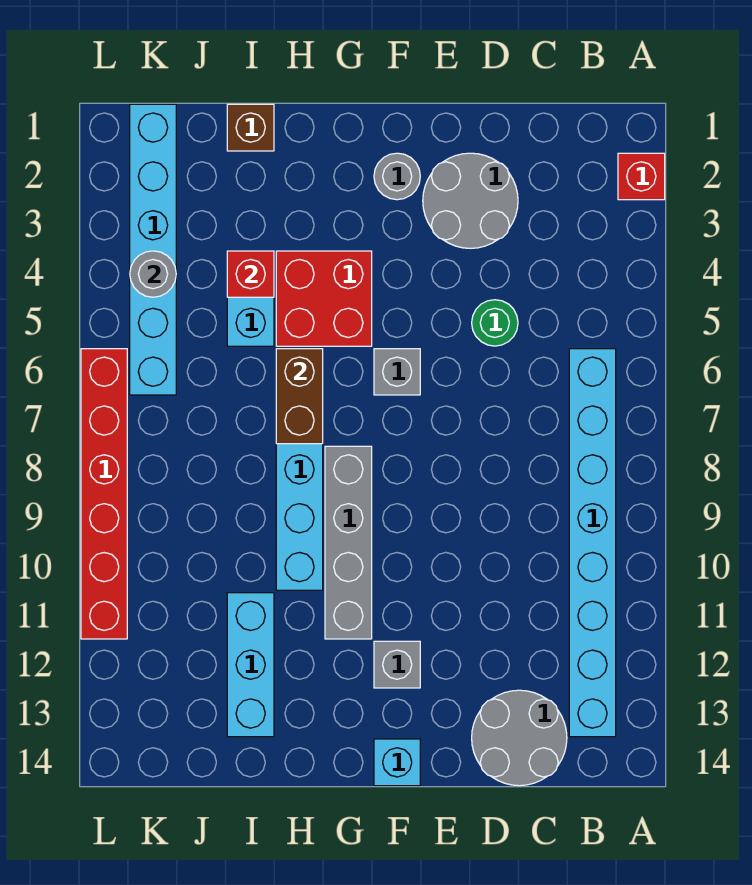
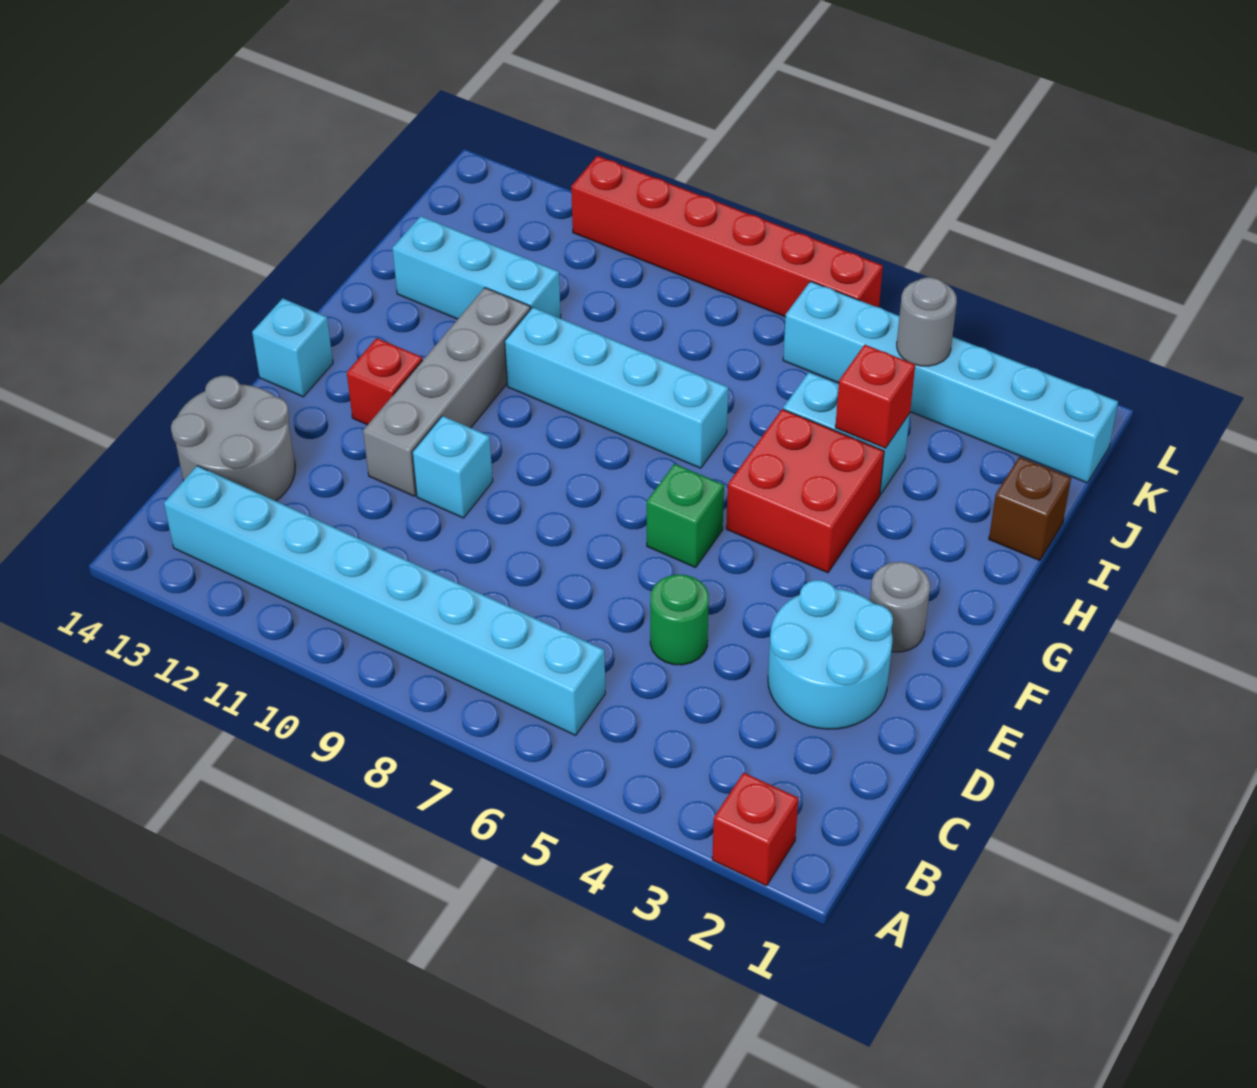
grey round brick D2:E3 level 1 -> cyan round brick D2:E3 level 1
none -> cyan brick E10 level 1
grey brick F6 level 1 -> green brick F6 level 1
grey brick F12 level 1 -> red brick F12 level 1
grey brick G8:G11 level 1 -> grey brick E11:H11 level 1
brown brick H6:H7 level 2 -> none

